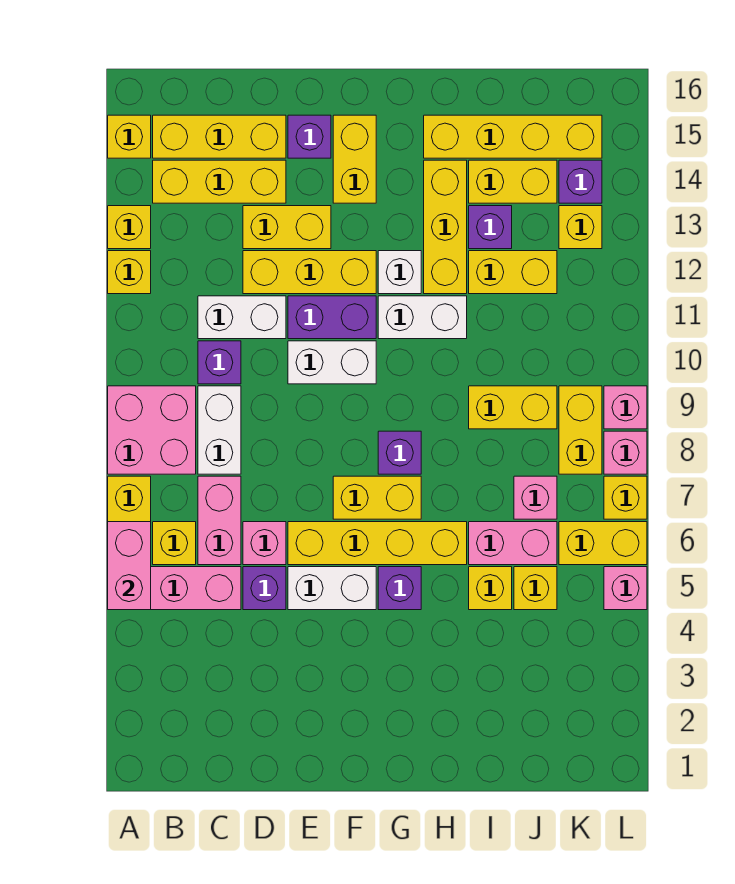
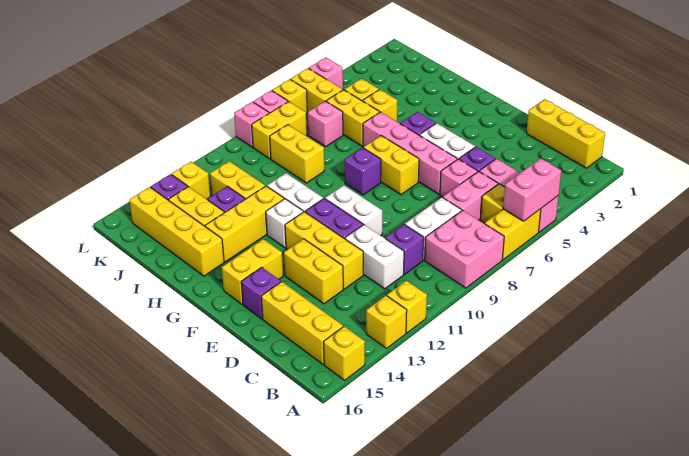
yellow brick B14:D14 level 1 -> yellow brick B1:D1 level 1
yellow brick E6:H6 level 1 -> pink brick E6:H6 level 1
pink brick I6:J6 level 1 -> yellow brick I6:J6 level 1

